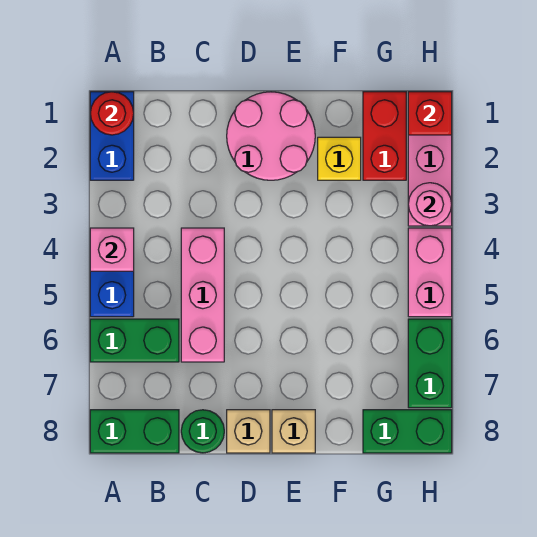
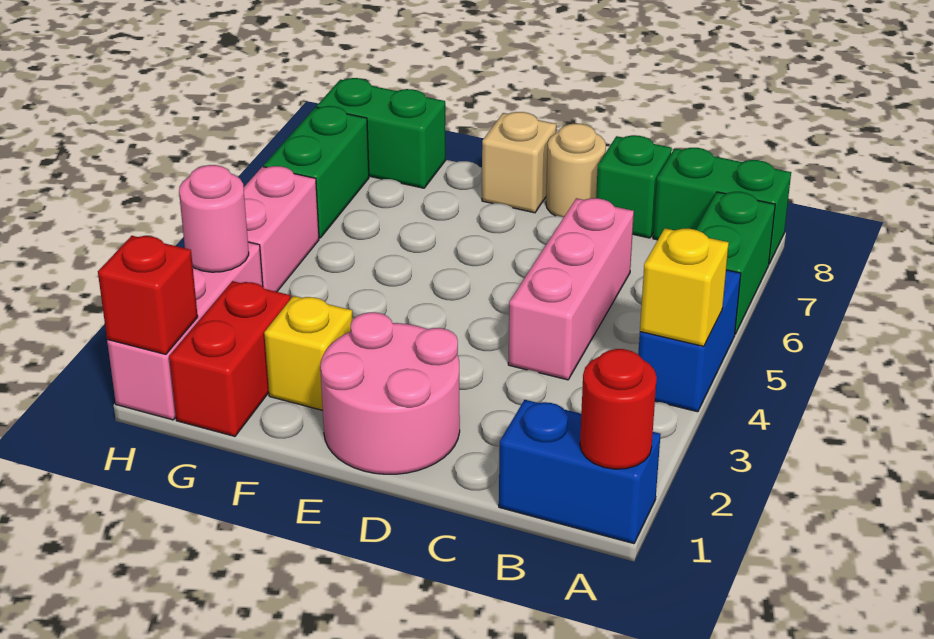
blue brick A1:A2 level 1 -> blue brick A1:B1 level 1
pink brick A4 level 2 -> yellow brick A4 level 2
green brick A6:B6 level 1 -> green brick A6:A7 level 1
green round brick C8 level 1 -> green brick C8 level 1
tan brick D8 level 1 -> tan round brick D8 level 1

